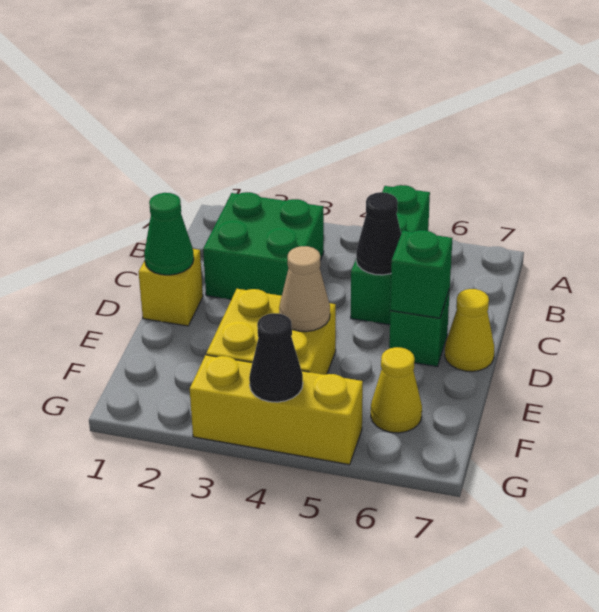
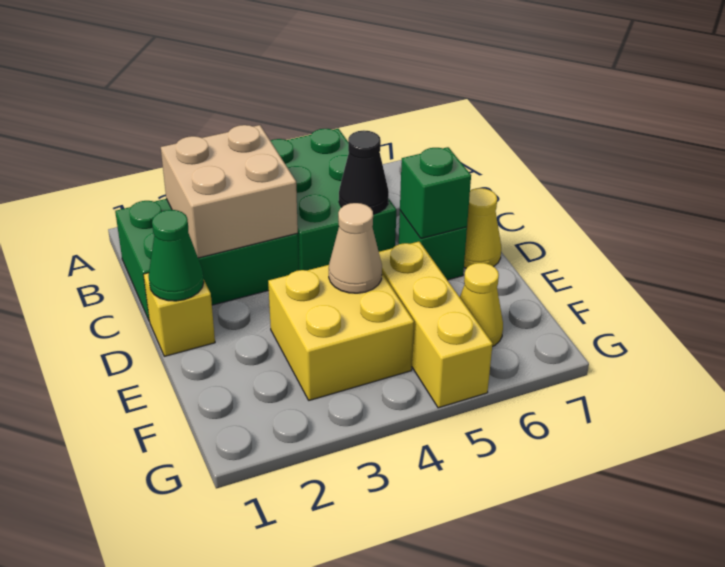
green brick A5:C5 level 1 -> green brick A4:C5 level 1
green brick B2:C3 level 1 -> green brick B1:C3 level 1
none -> tan brick B2:C3 level 2
yellow brick G3:G5 level 1 -> yellow brick E5:G5 level 1
black cone G4 level 2 -> none

